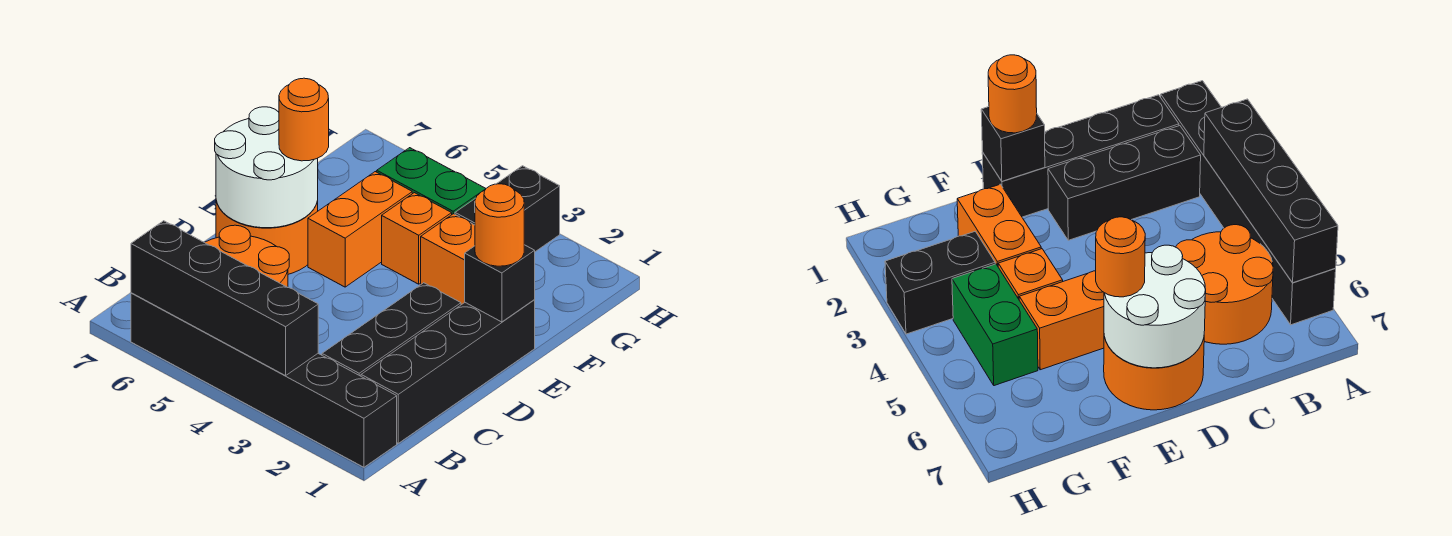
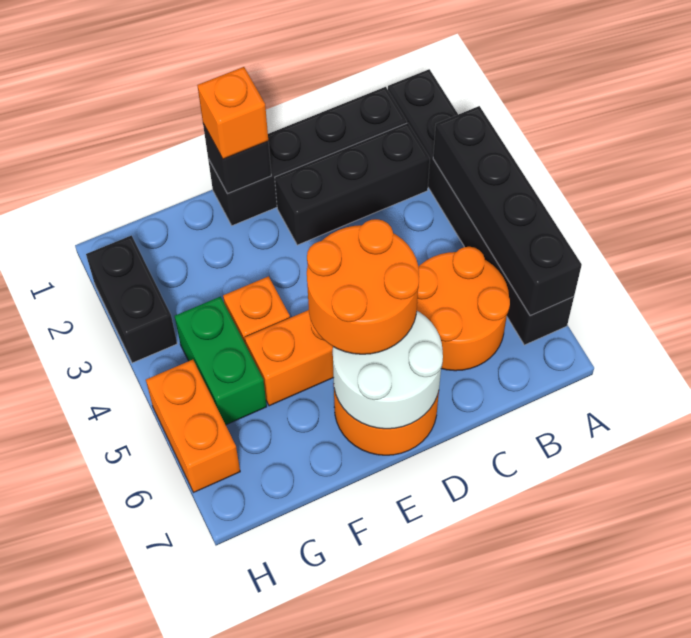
orange round brick E1 level 3 -> orange brick E1 level 3
orange round brick E6 level 3 -> orange round brick D5:E6 level 3
orange brick F2:F3 level 1 -> orange brick H5:H6 level 1
black brick G3:H3 level 1 -> black brick H2:H3 level 1

